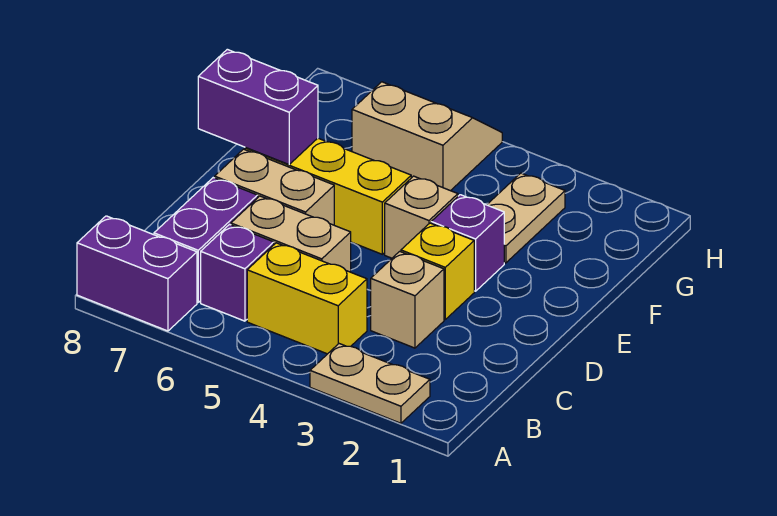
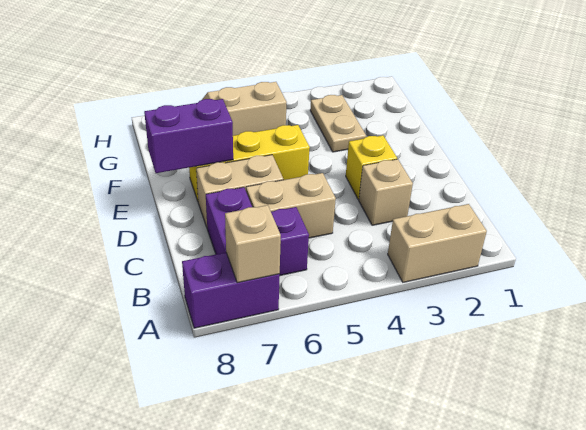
tan plate A2:A3 level 1 -> tan brick A2:A3 level 1
yellow brick B4:B5 level 1 -> none
purple brick E3 level 1 -> none
tan brick E4 level 1 -> tan brick A7 level 2

